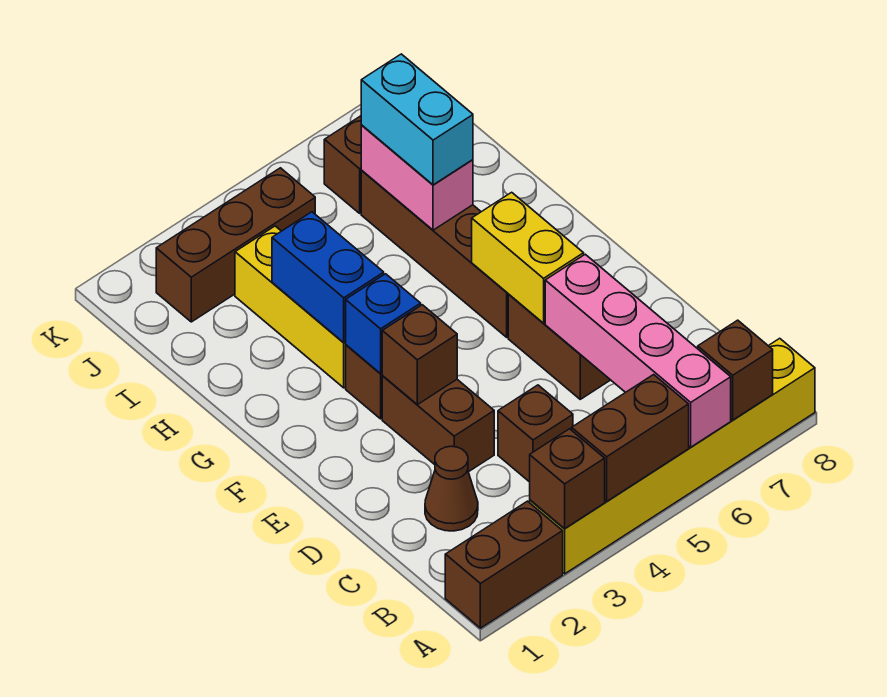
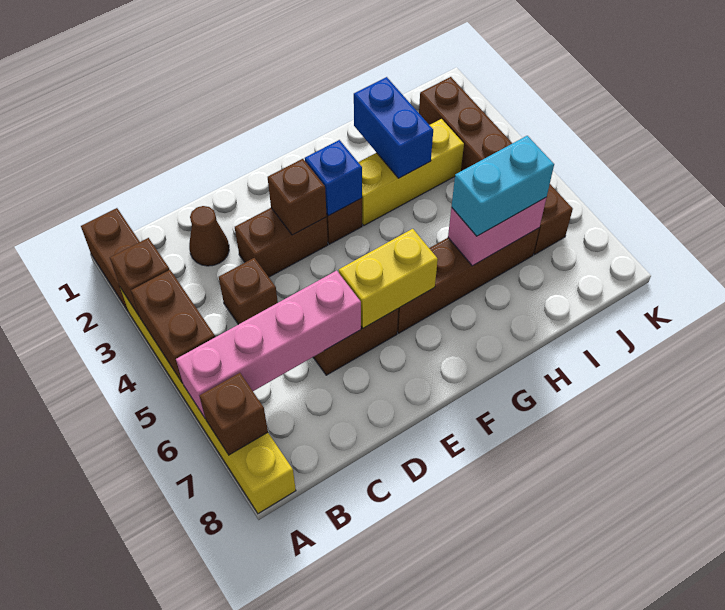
blue brick G3:H3 level 2 -> blue brick H2:H3 level 2

